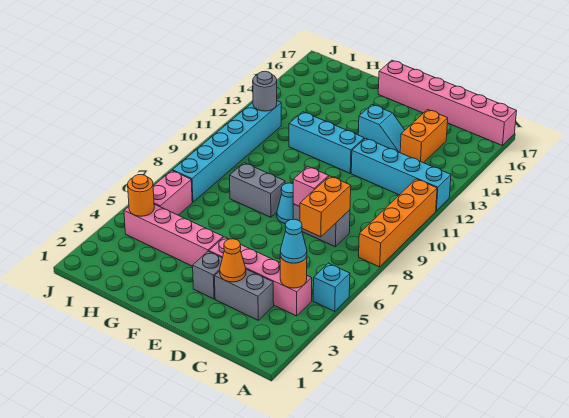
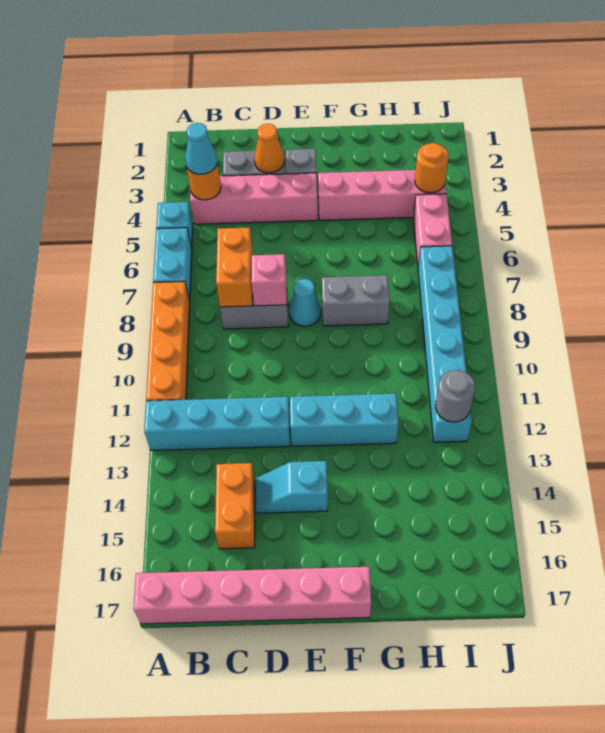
none -> cyan brick A6:A7 level 1

